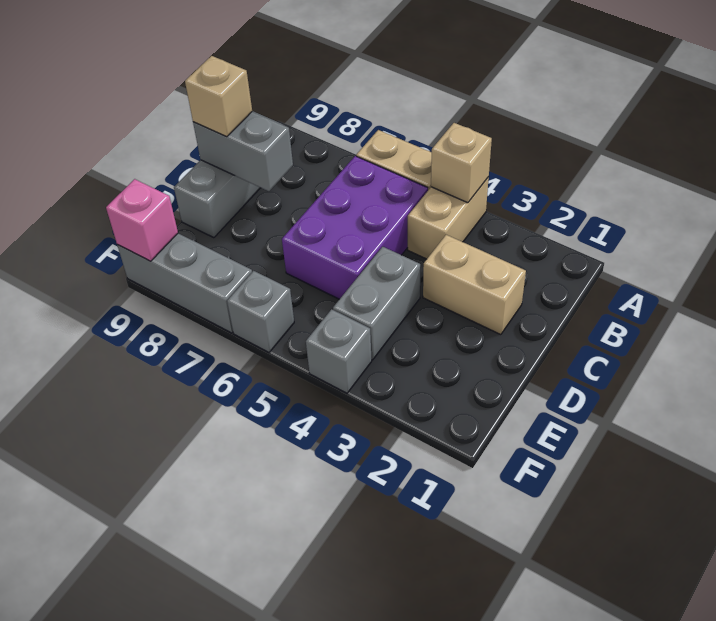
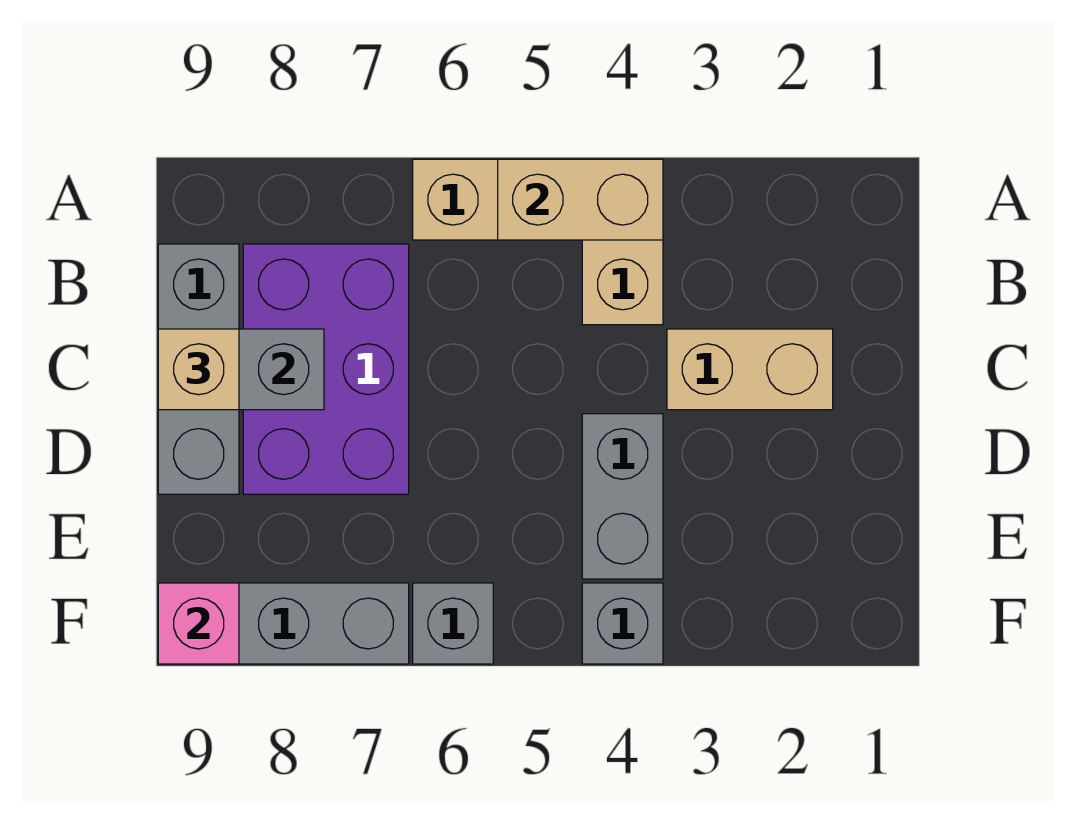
tan brick A4 level 2 -> tan brick A4:A5 level 2
purple brick B5:D6 level 1 -> purple brick B7:D8 level 1

